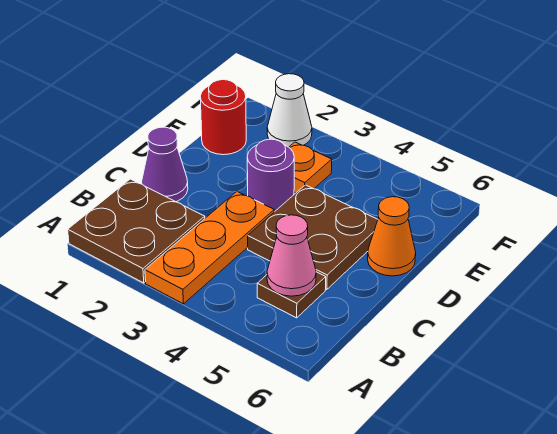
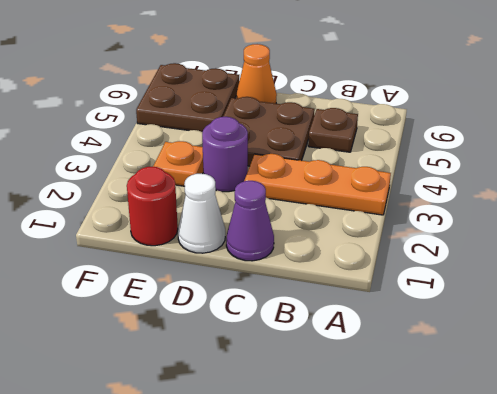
brown plate A1:B2 level 1 -> brown plate E5:F6 level 1
pink cone B5 level 2 -> none
white cone F2 level 1 -> white cone D1 level 1

